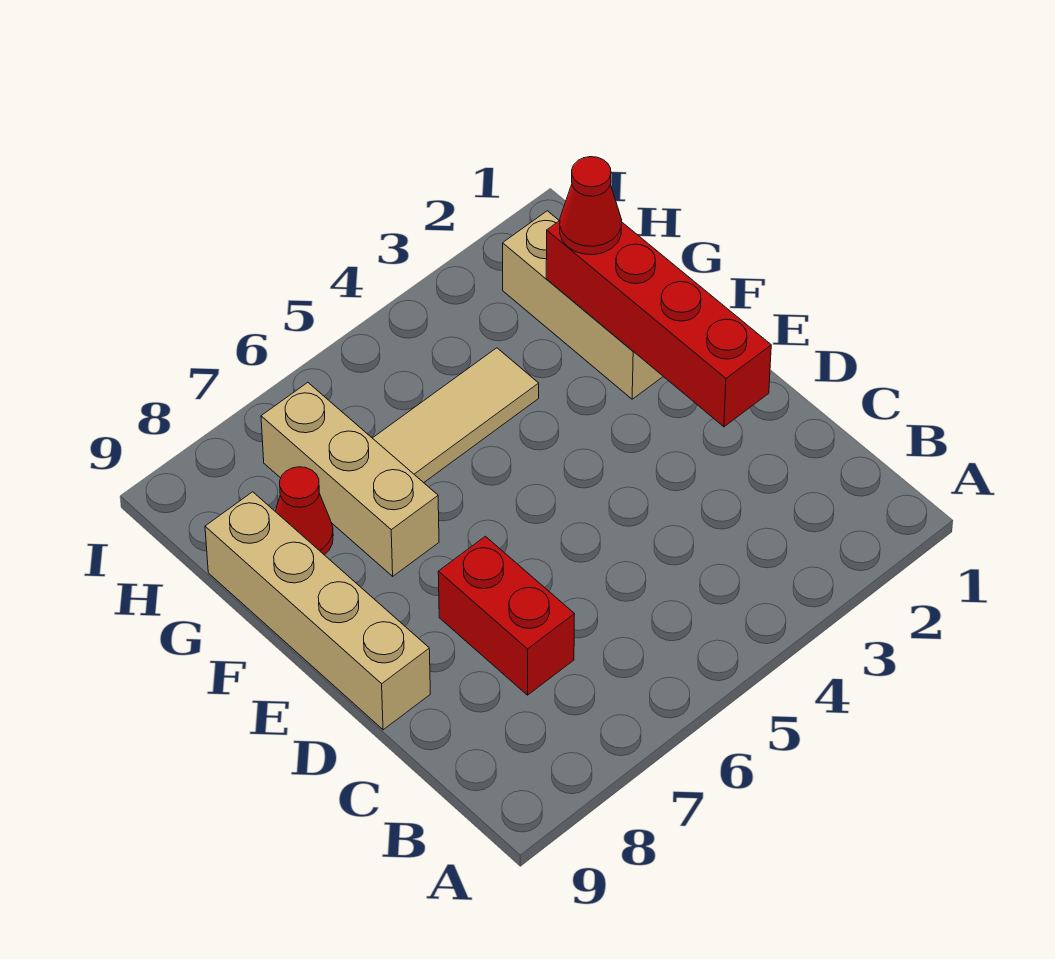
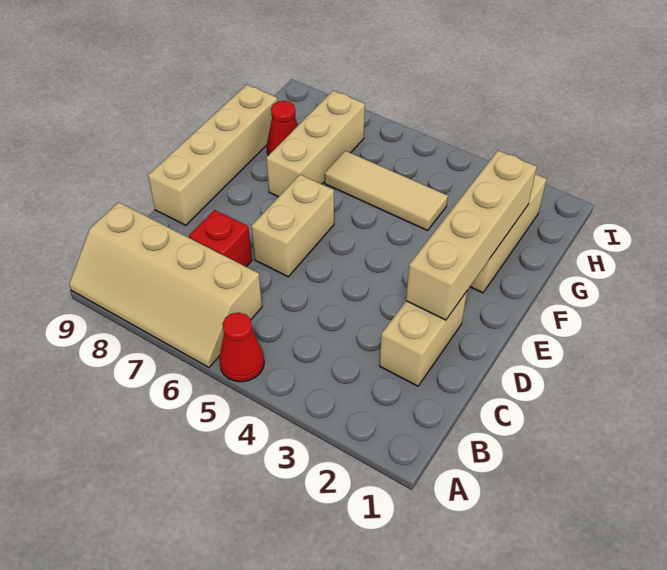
none -> tan slope A6:B9 level 1 top B
none -> tan brick C2:D2 level 1
red brick C7:D7 level 1 -> red brick C7 level 1
red brick D2:G2 level 2 -> tan brick D2:G2 level 2
none -> tan brick D6:E6 level 1
red cone G2 level 3 -> red cone A5 level 1

